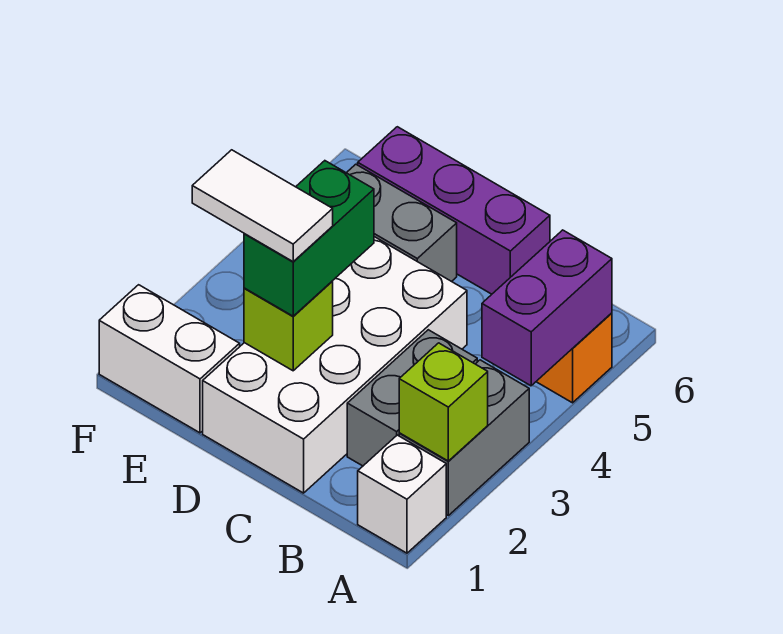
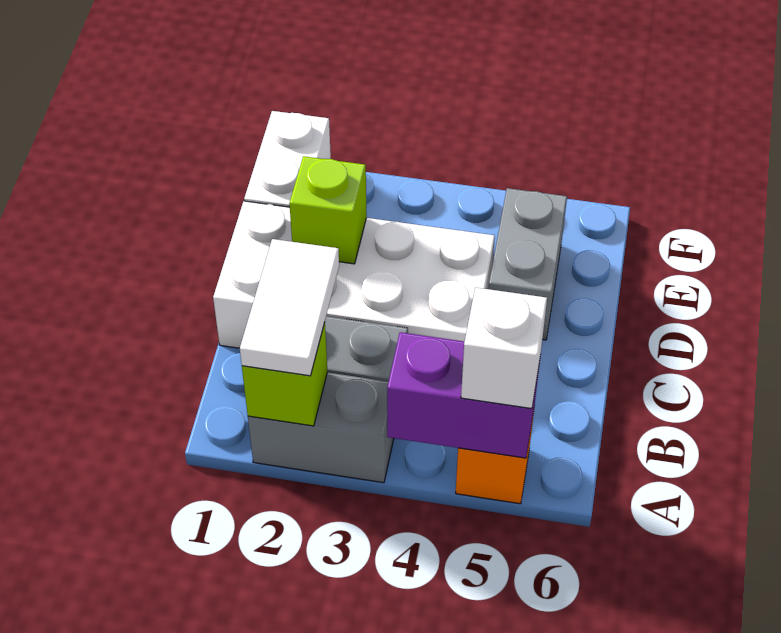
white brick A1 level 1 -> white brick A5 level 3
purple brick C6:E6 level 1 -> none
green brick D2:D3 level 3 -> none
white tile D2:E2 level 4 -> white tile A2:B2 level 3

